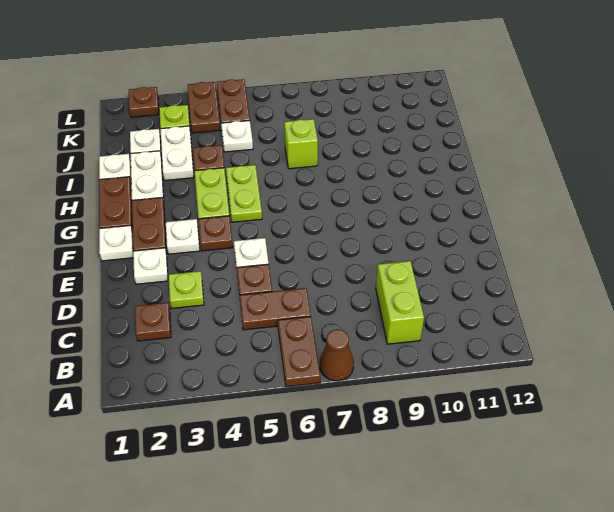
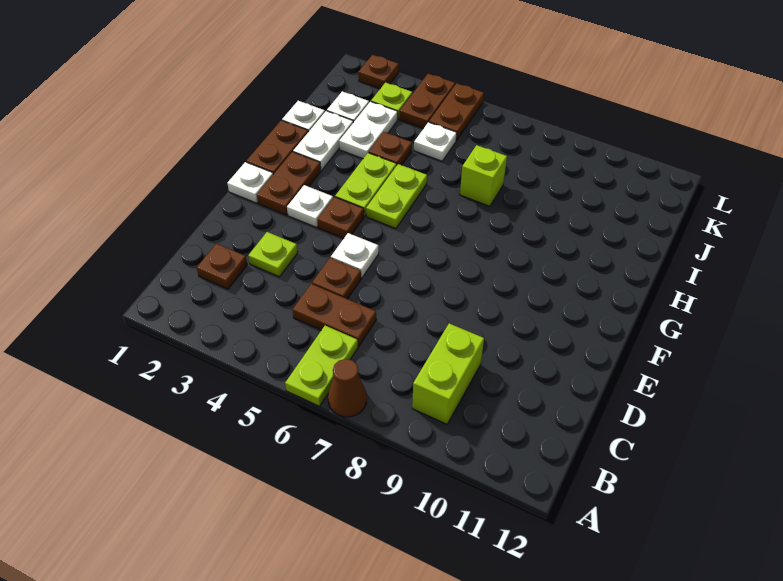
brown plate A6:B6 level 1 -> lime plate A6:B6 level 1
white plate E2 level 1 -> none

